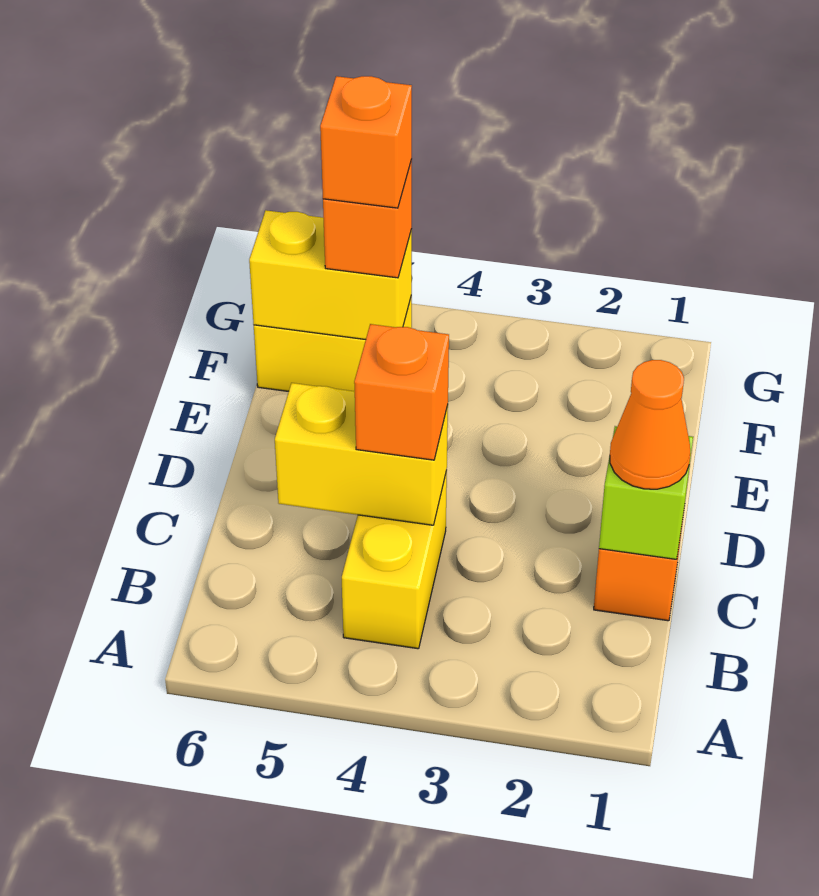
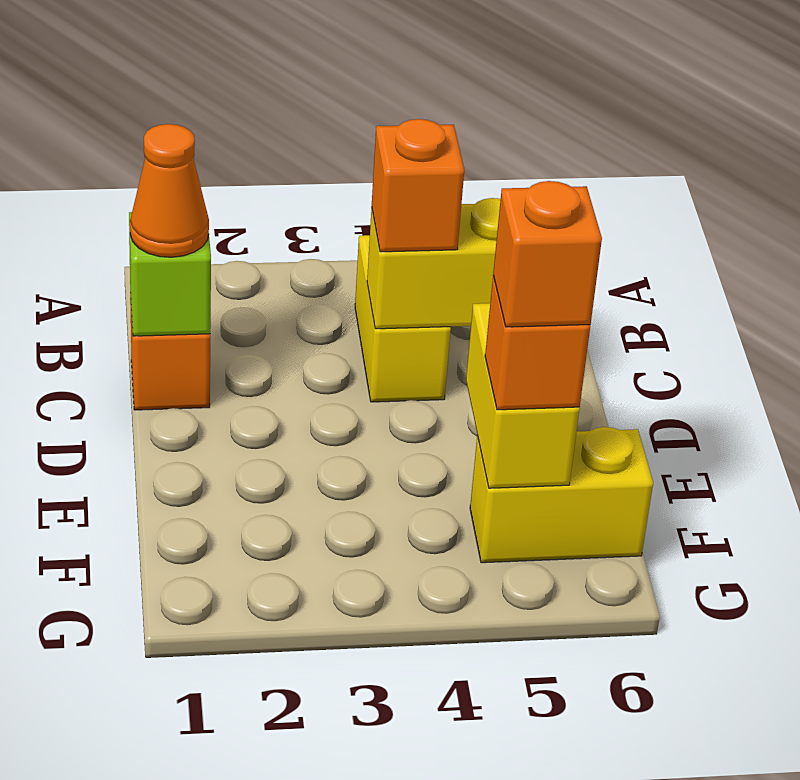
yellow brick F5:F6 level 2 -> yellow brick E5:F5 level 2

